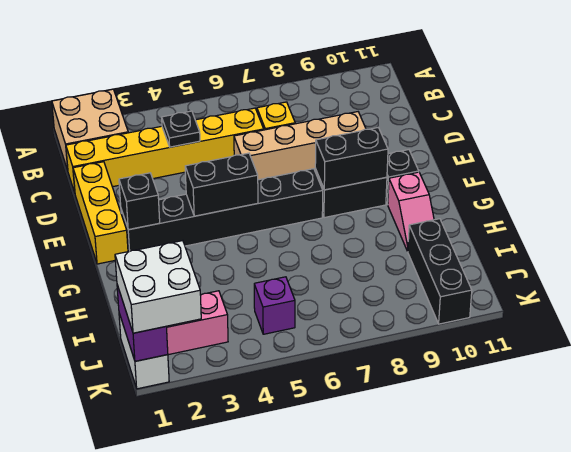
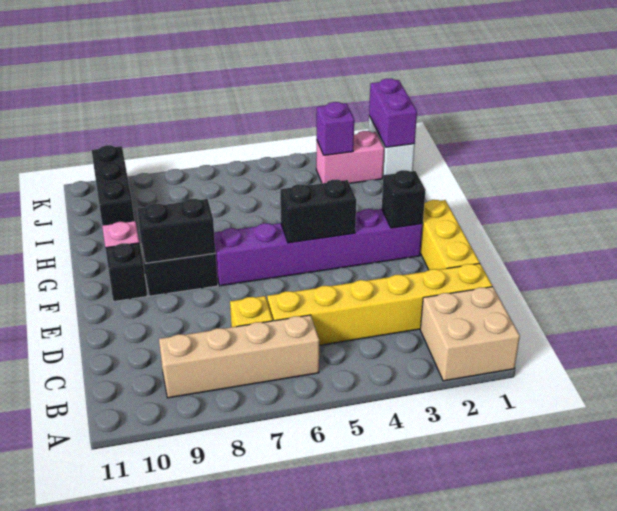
black plate C4 level 2 -> none
tan brick D6:D9 level 1 -> tan brick B6:B9 level 1
black brick F2:F7 level 1 -> purple brick F2:F7 level 1
white brick J1:K2 level 3 -> none
purple brick J5 level 1 -> purple brick J3 level 2

